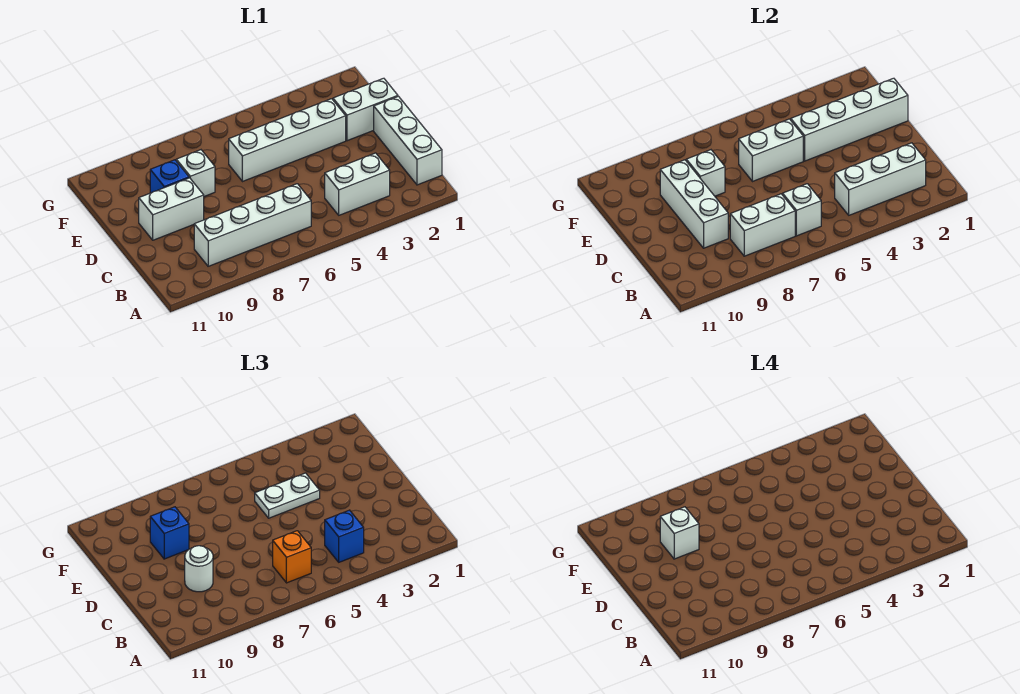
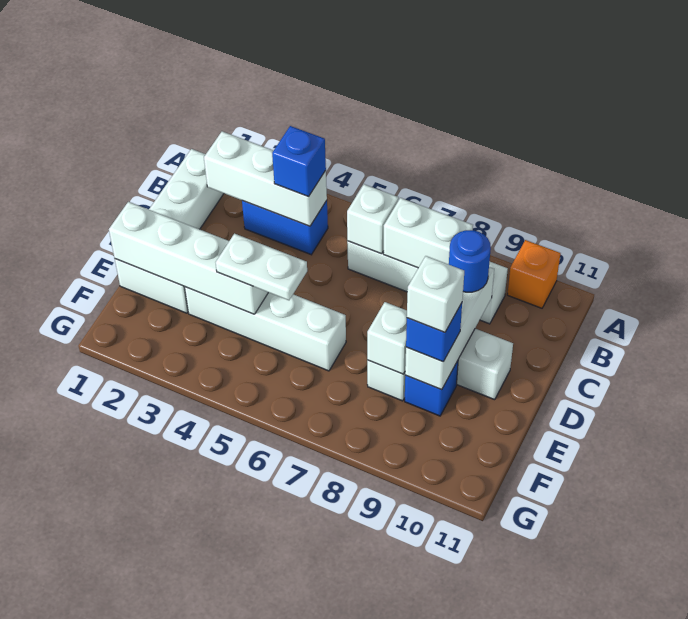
white brick B3:B4 level 1 -> blue brick B3:B4 level 1
orange brick B6 level 3 -> orange brick A10 level 1
white round brick C9 level 3 -> blue round brick C9 level 3
white brick E5:E6 level 2 -> none

